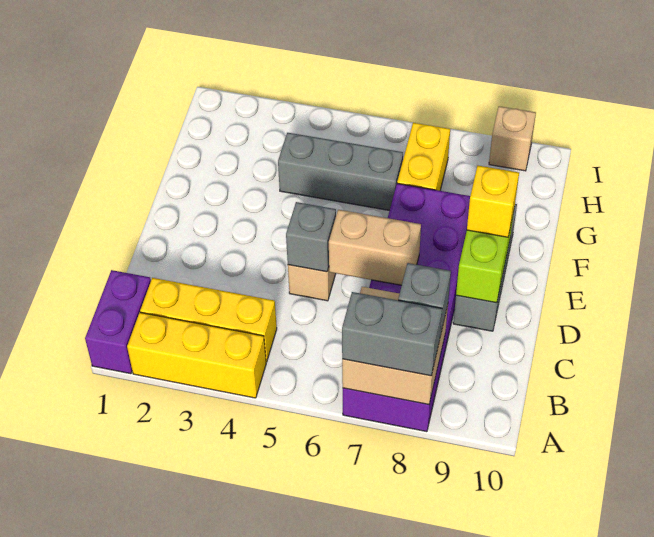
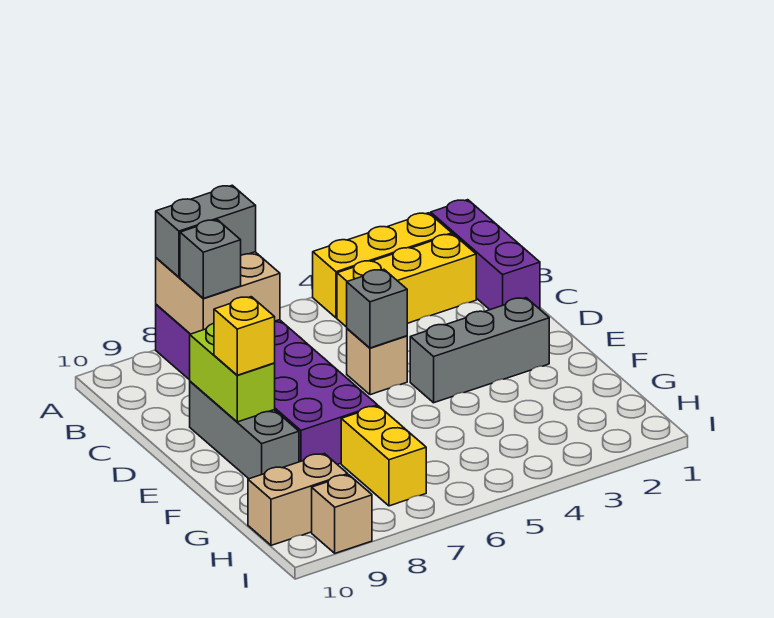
purple brick A1:B1 level 1 -> purple brick A1:C1 level 1
tan brick D6:D7 level 2 -> tan brick H9:H10 level 1
grey brick G4:G6 level 1 -> grey brick E2:E4 level 1

